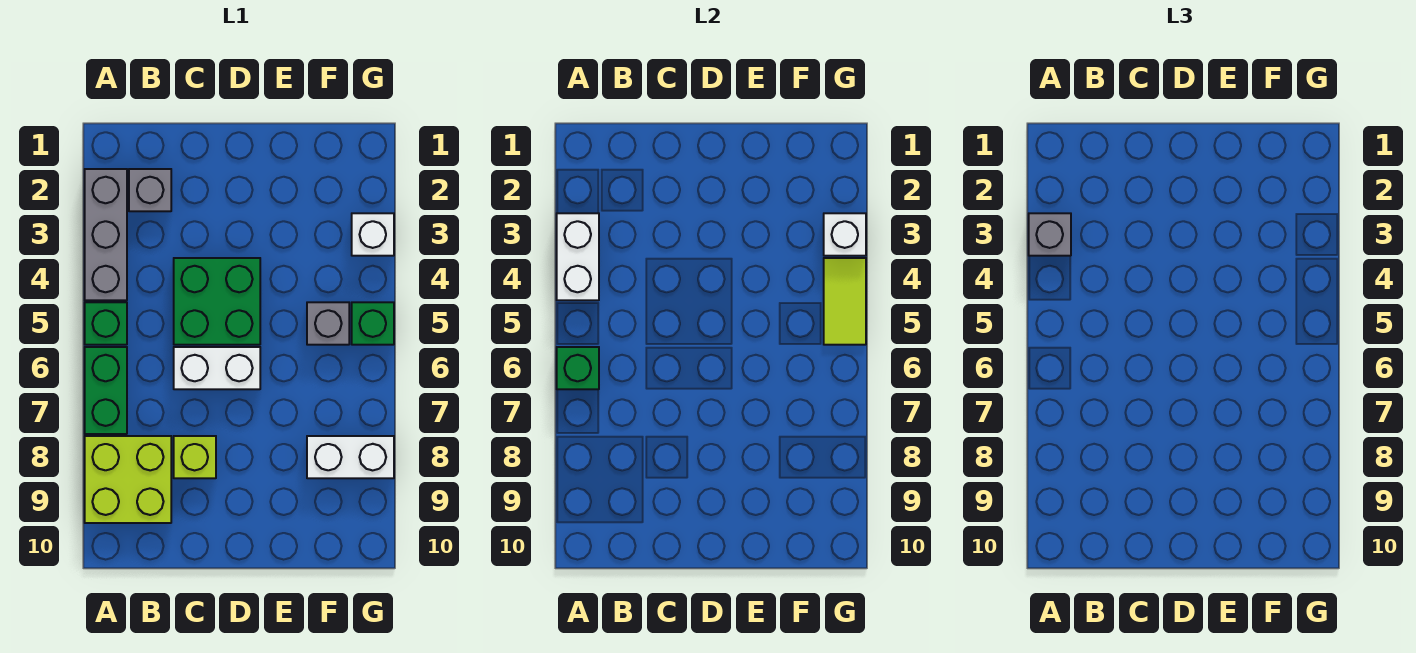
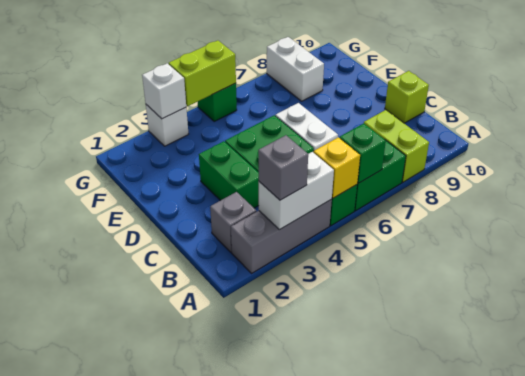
none -> yellow brick A5 level 2
lime brick A8:B9 level 1 -> lime brick A8:B8 level 1
none -> green brick C3:D3 level 1
lime brick C8 level 1 -> lime brick C10 level 1
grey brick F5 level 1 -> none
lime tile G4:G5 level 2 -> lime brick G4:G5 level 2

